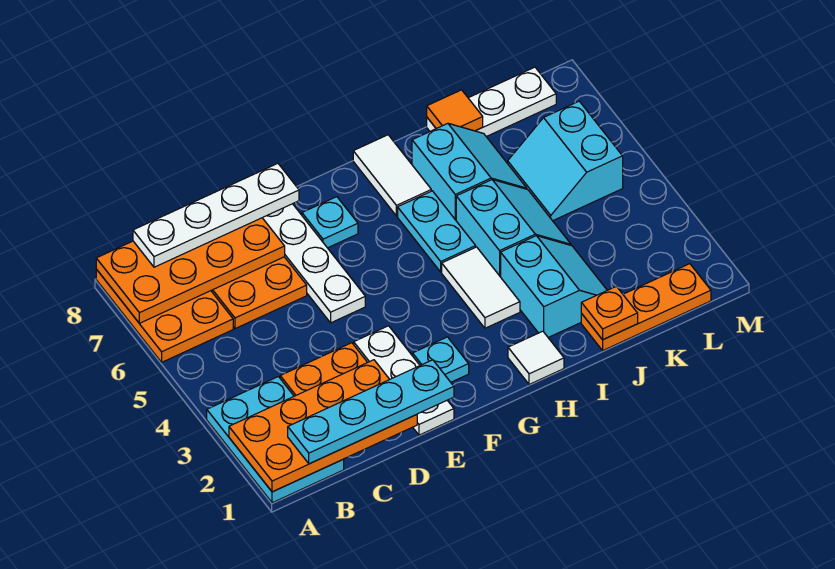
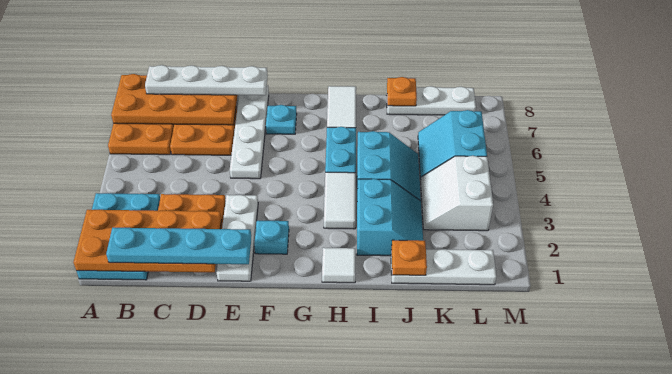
cyan slope I6:J7 level 1 top I -> none
orange plate J1:L1 level 1 -> white plate J1:L1 level 1
orange tile J8 level 2 -> orange plate J8 level 2
none -> white slope K3:L4 level 1 top L

